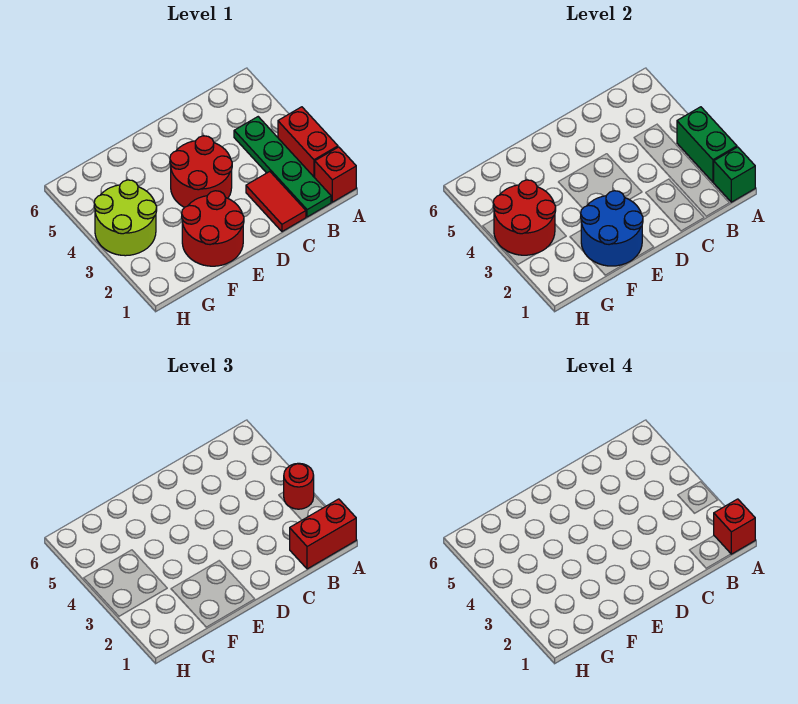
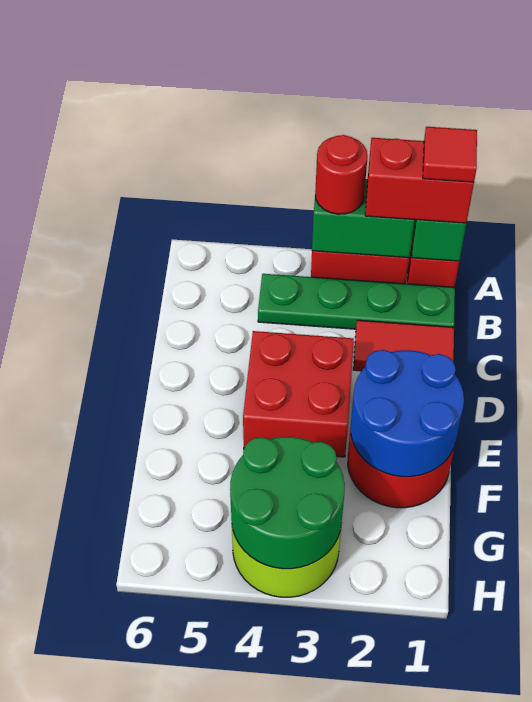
red brick A1:B1 level 3 -> red brick A1:A2 level 3
red brick A1 level 4 -> red tile A1 level 4
red round brick D3:E4 level 1 -> red brick D3:E4 level 1
red round brick G3:H4 level 2 -> green round brick G3:H4 level 2

